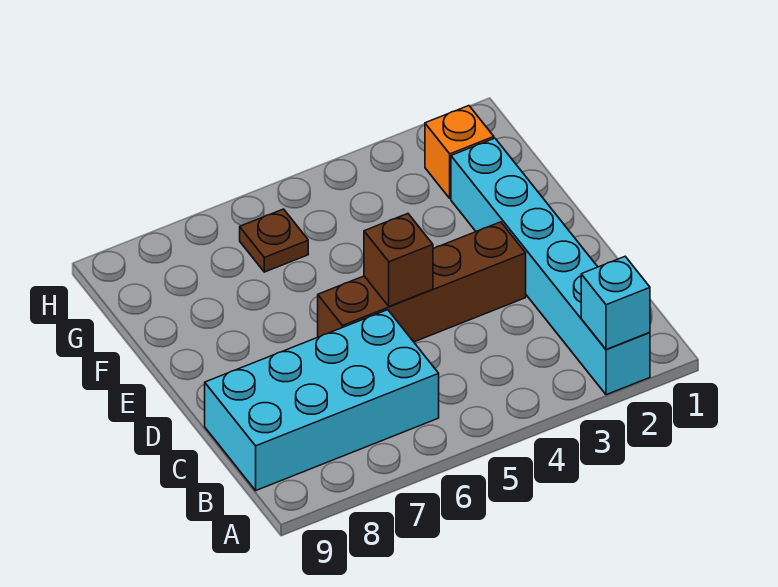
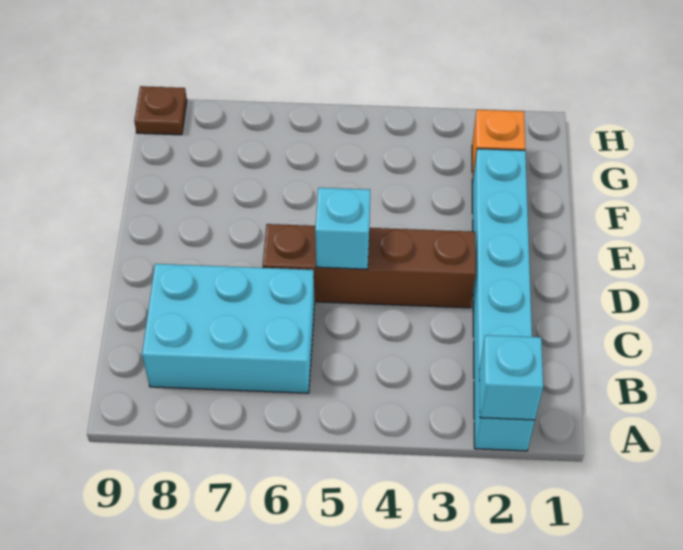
cyan brick B6:C9 level 1 -> cyan brick B6:C8 level 1
brown brick D5 level 2 -> cyan brick D5 level 2
brown plate G6 level 1 -> brown plate H9 level 1

